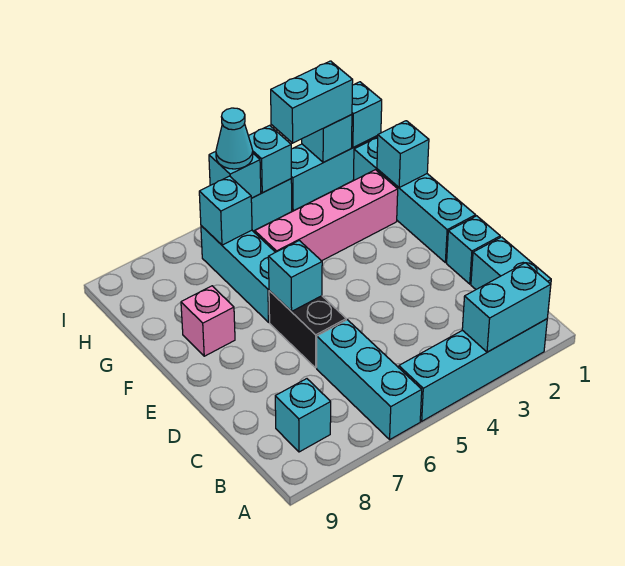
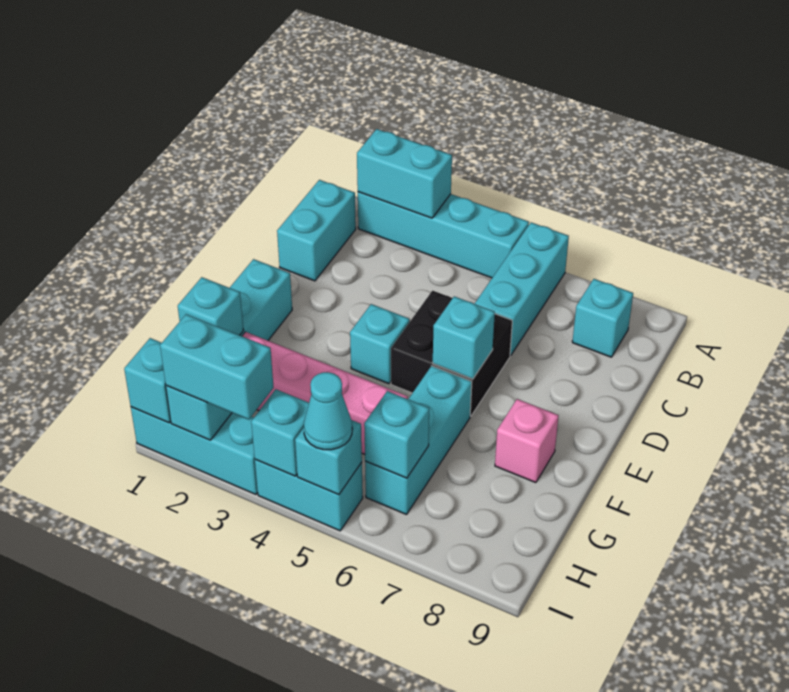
cyan brick D1 level 1 -> cyan brick E4 level 1
black brick D6:E6 level 1 -> black brick D5:E6 level 1

